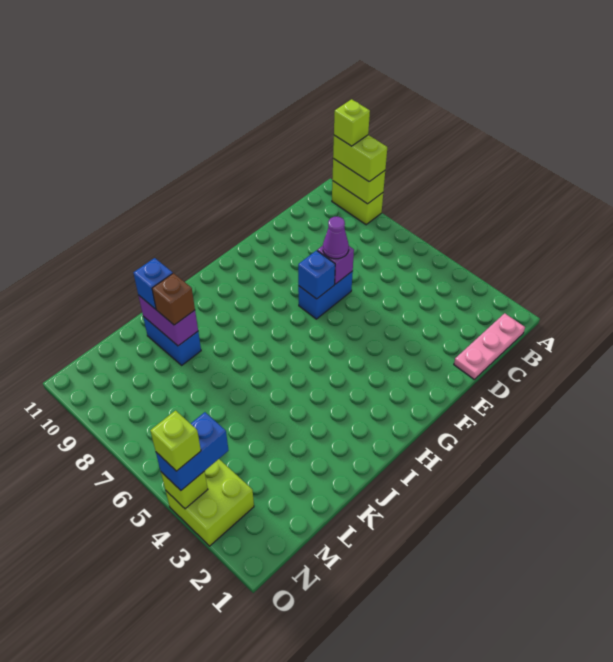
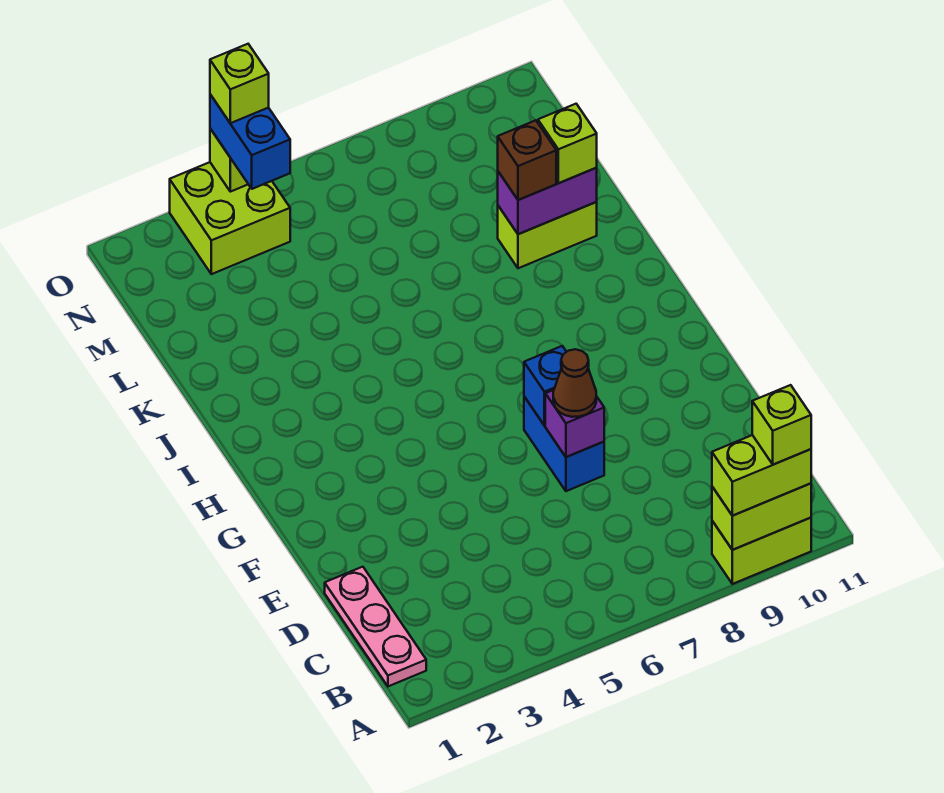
purple cone E7 level 3 -> brown cone E7 level 3
blue brick K9:K10 level 1 -> lime brick K9:K10 level 1
blue brick K10 level 3 -> lime brick K10 level 3

